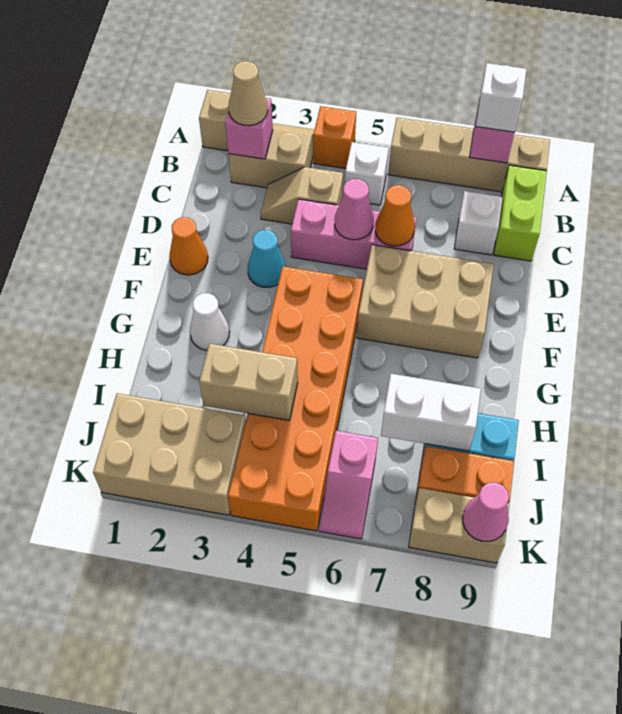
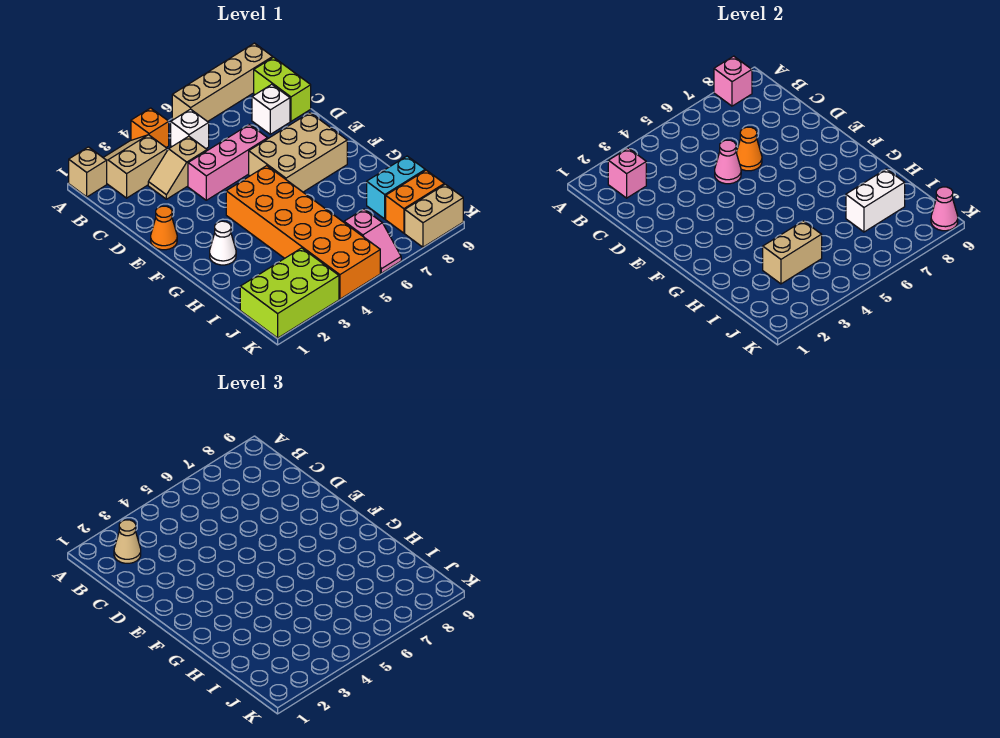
white brick A8 level 3 -> none
cyan cone E3 level 1 -> none
tan brick J1:K3 level 1 -> lime brick J1:K3 level 1

